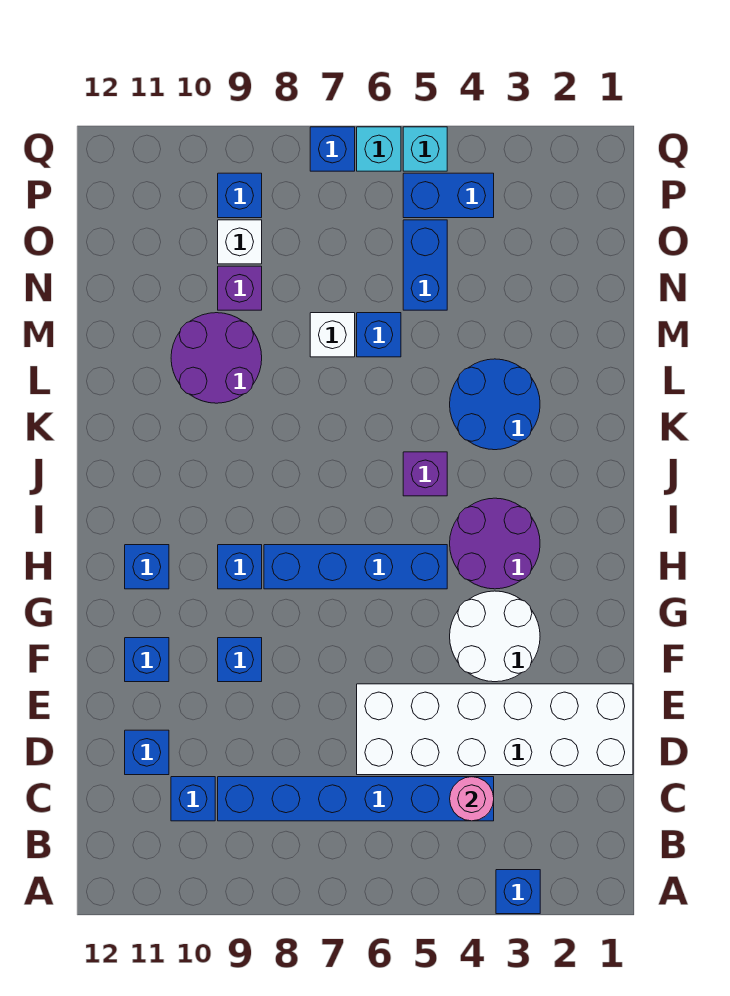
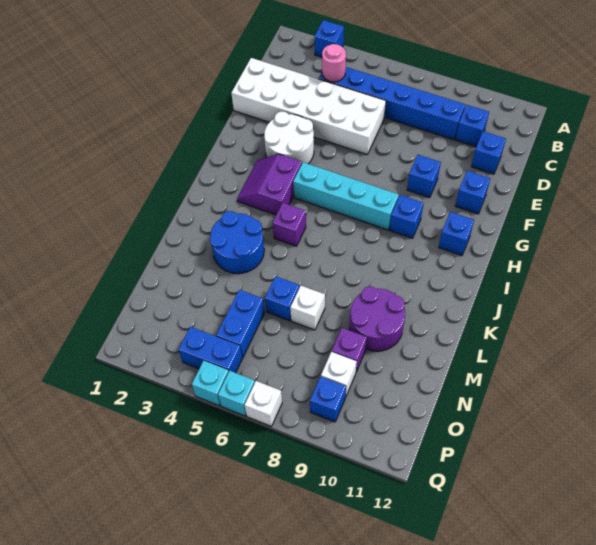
purple round brick H3:I4 level 1 -> purple slope H3:I4 level 1 top 4
blue brick H5:H8 level 1 -> cyan brick H5:H8 level 1
blue brick Q7 level 1 -> white brick Q7 level 1

